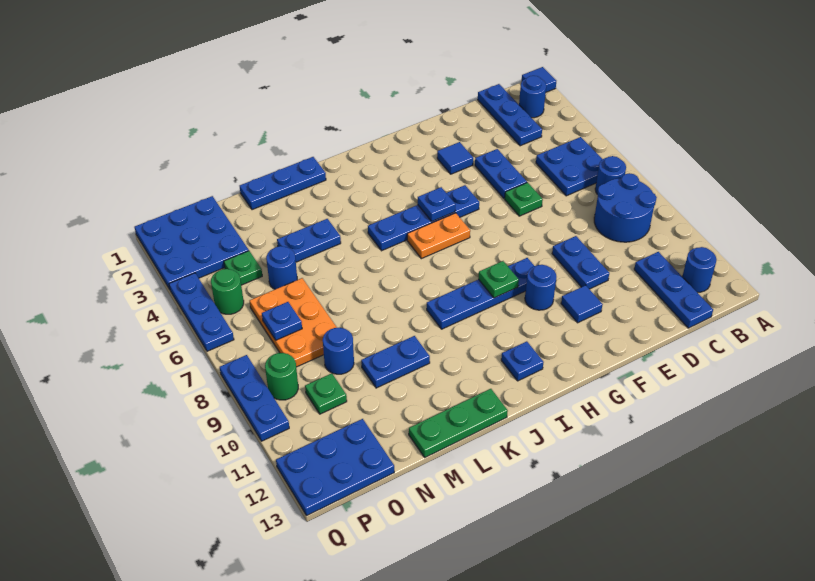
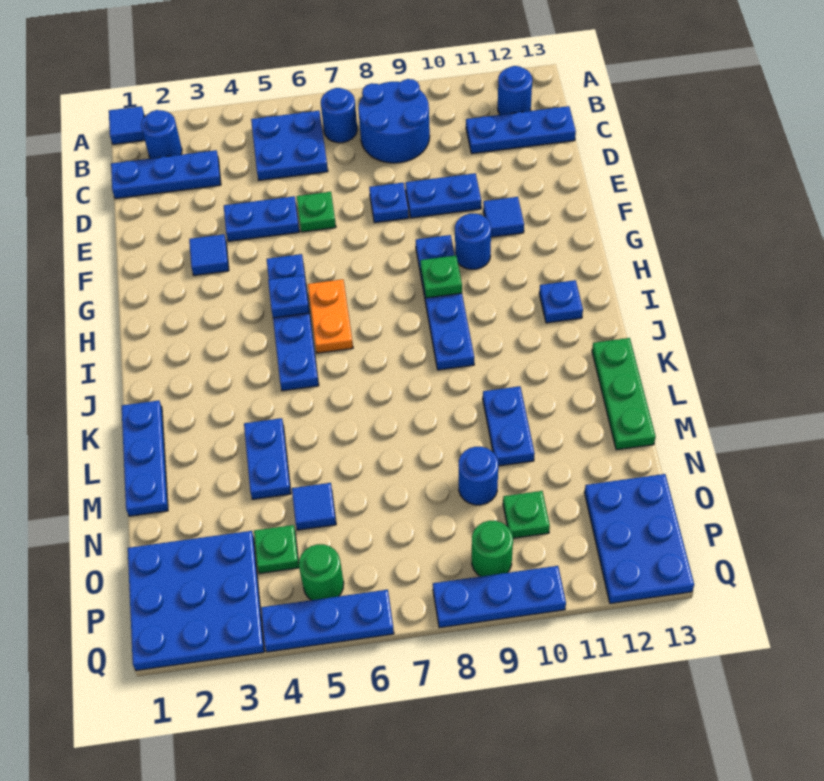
blue round brick N5 level 1 -> blue tile N5 level 1
orange plate N6:O8 level 1 -> none
blue plate O7 level 2 -> blue plate E8 level 1

